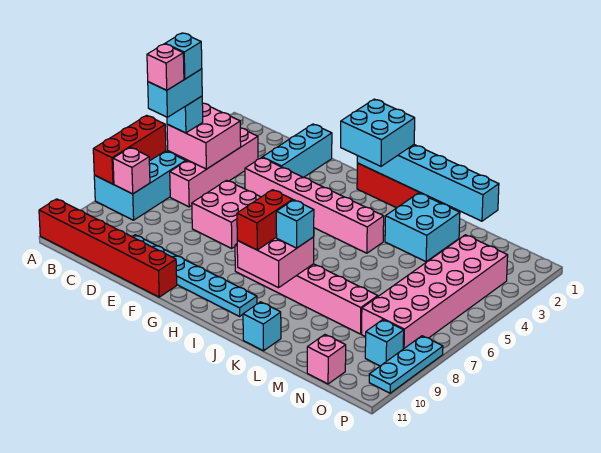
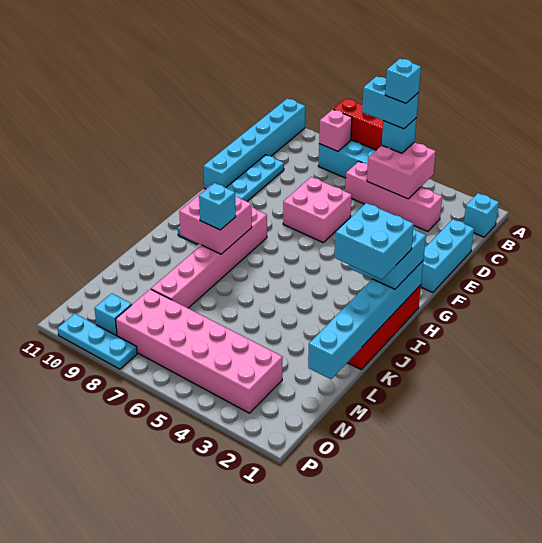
red brick A11:F11 level 1 -> cyan brick A11:F11 level 1
pink brick B6 level 5 -> none
cyan brick E1:E3 level 1 -> cyan brick D1:F1 level 1
pink brick E4:J4 level 1 -> none
red brick I8:I9 level 3 -> none
cyan brick K2:L3 level 1 -> cyan brick I1:J2 level 4
cyan brick K11 level 1 -> cyan brick B1 level 1
pink brick N11 level 1 -> none

